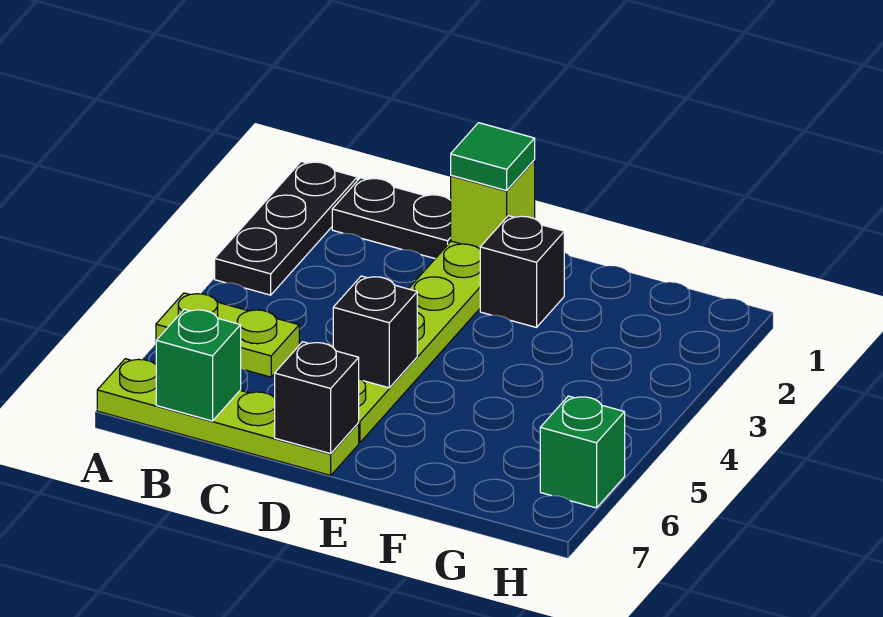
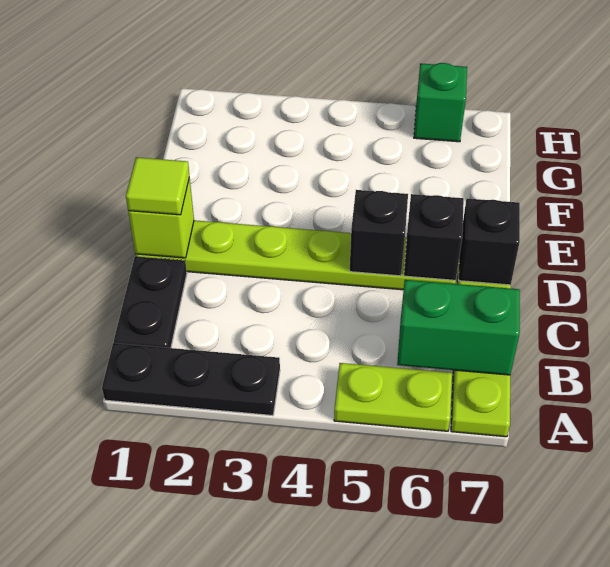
lime plate A5:B5 level 1 -> lime plate A5:A6 level 1
green brick B7 level 2 -> green brick B6:B7 level 2
green tile D1 level 3 -> lime tile D1 level 3
black brick E2 level 1 -> black brick D6 level 2

